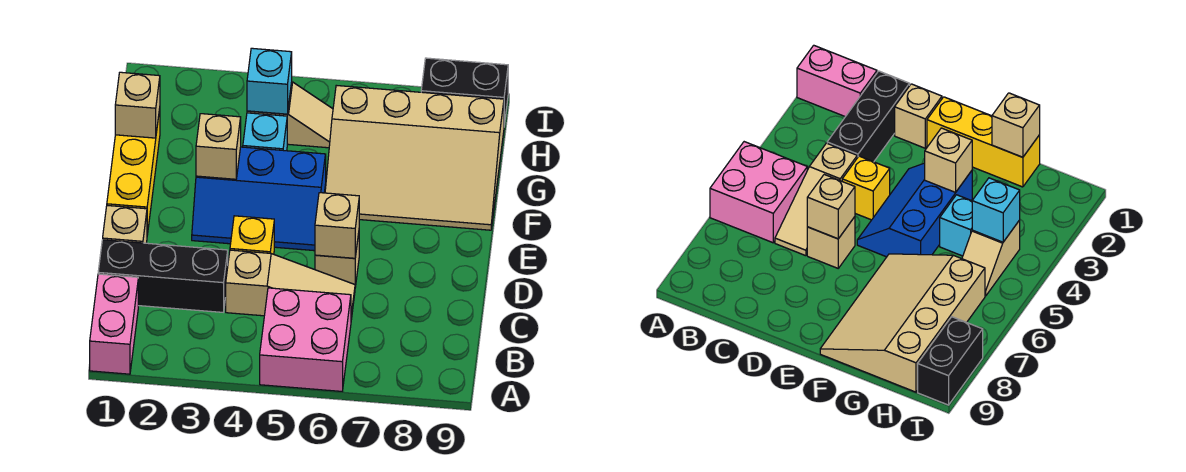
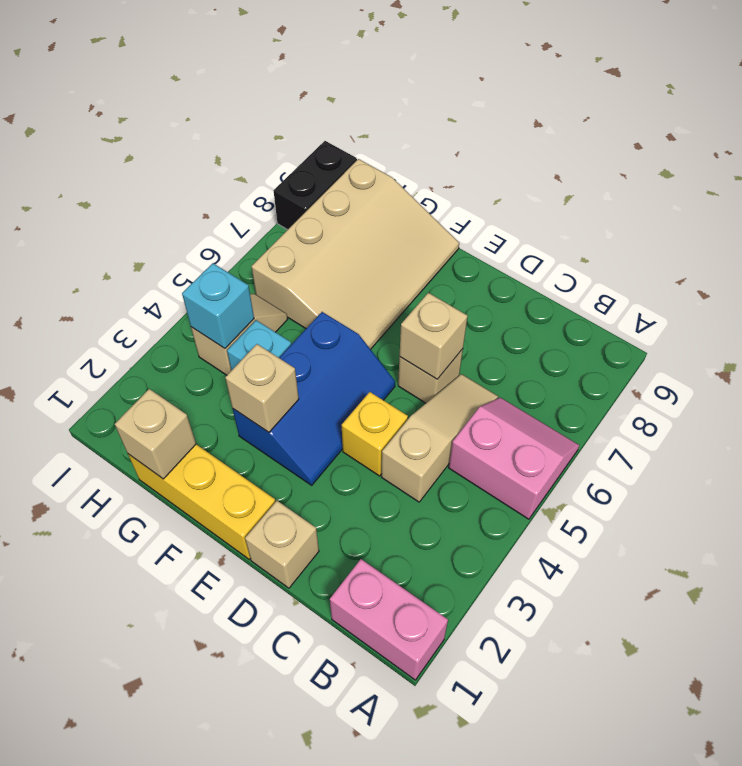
pink brick A5:B6 level 1 -> pink slope A5:B6 level 1 top 5
black brick C1:C3 level 1 -> none

